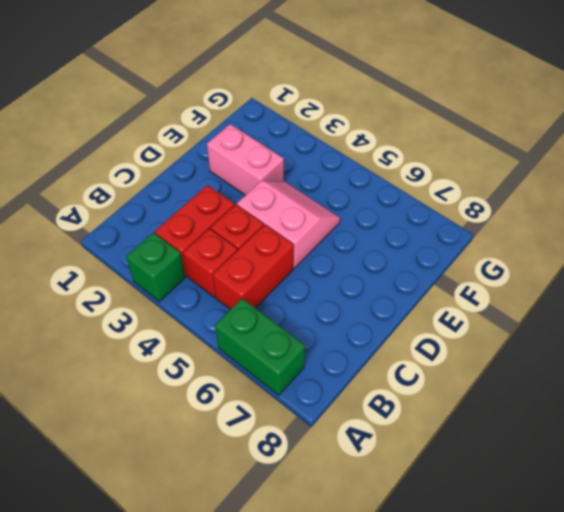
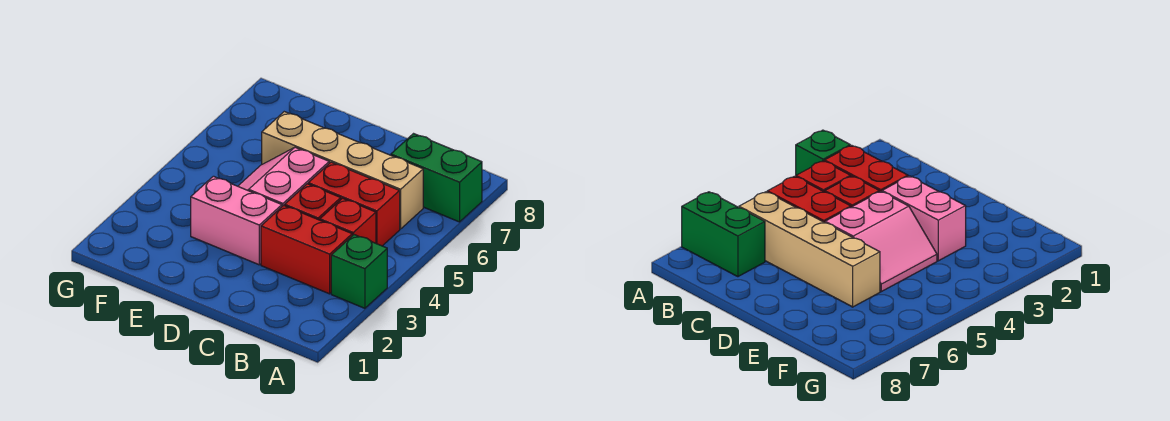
green brick A6:A7 level 1 -> green brick A7:B7 level 1
none -> tan brick B6:E6 level 1
pink brick E2:E3 level 1 -> pink brick D3:E3 level 1

